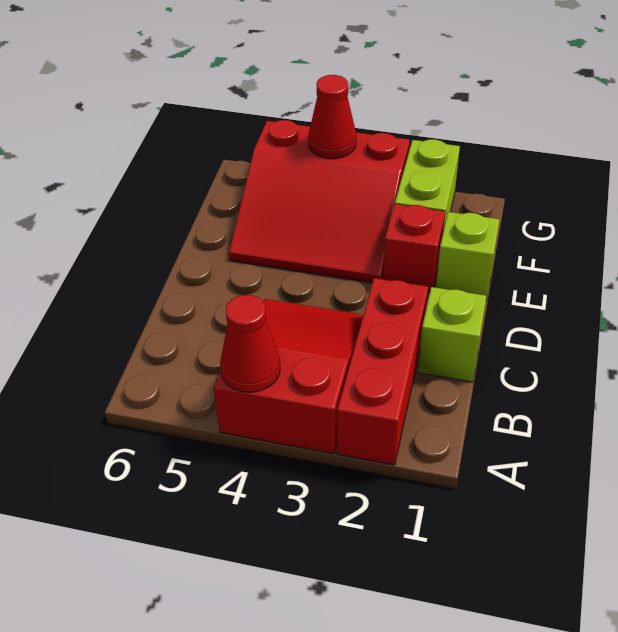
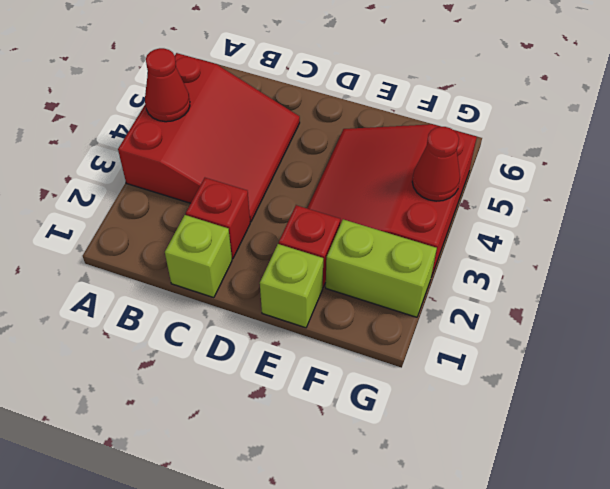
red brick A2:C2 level 1 -> red brick C2 level 1
red slope A3:C4 level 1 top A -> red slope A3:C5 level 1 top A

